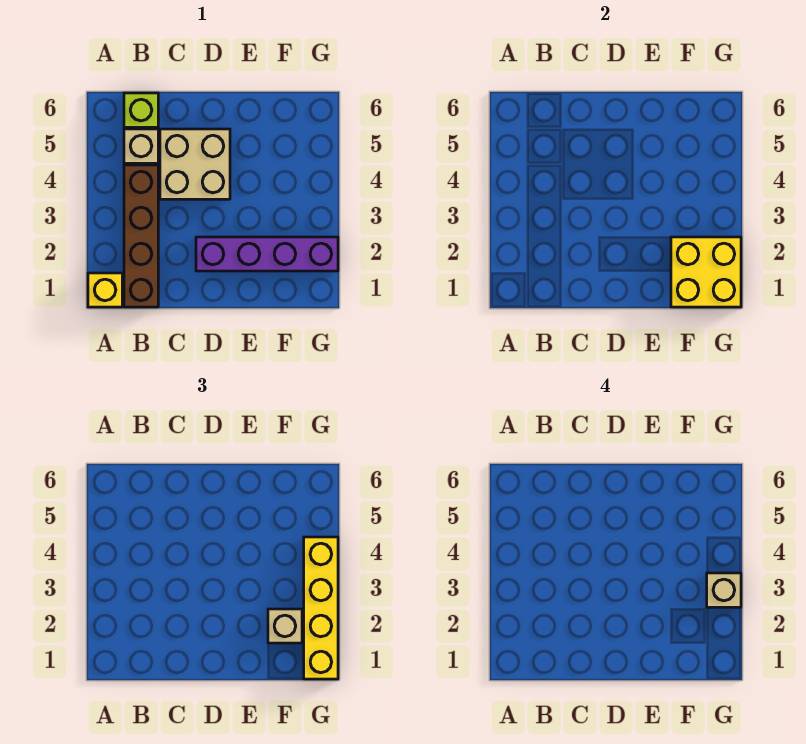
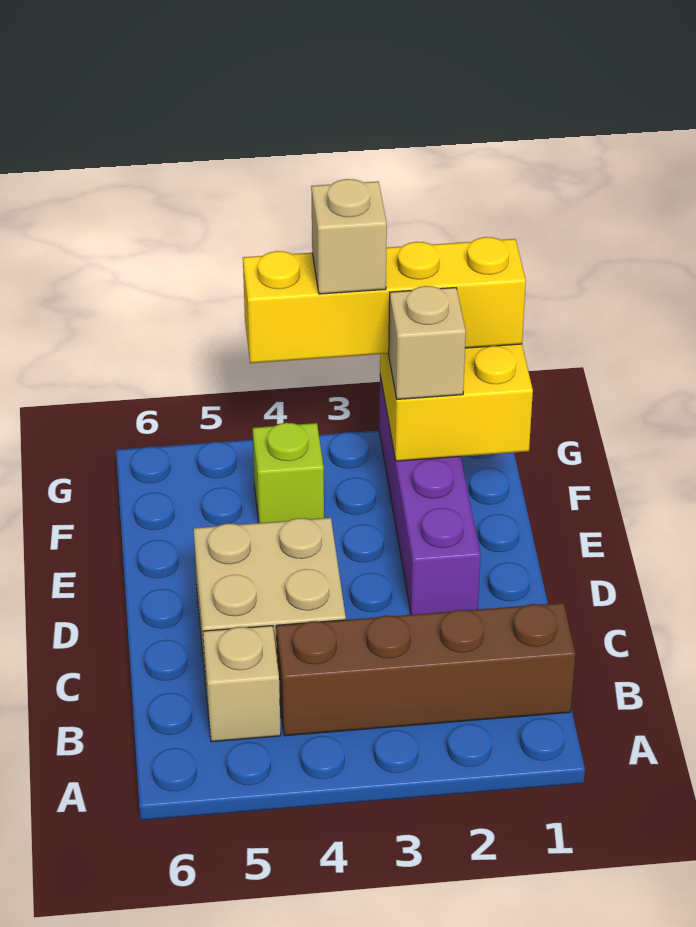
yellow brick A1 level 1 -> none
lime brick B6 level 1 -> lime brick F4 level 1

